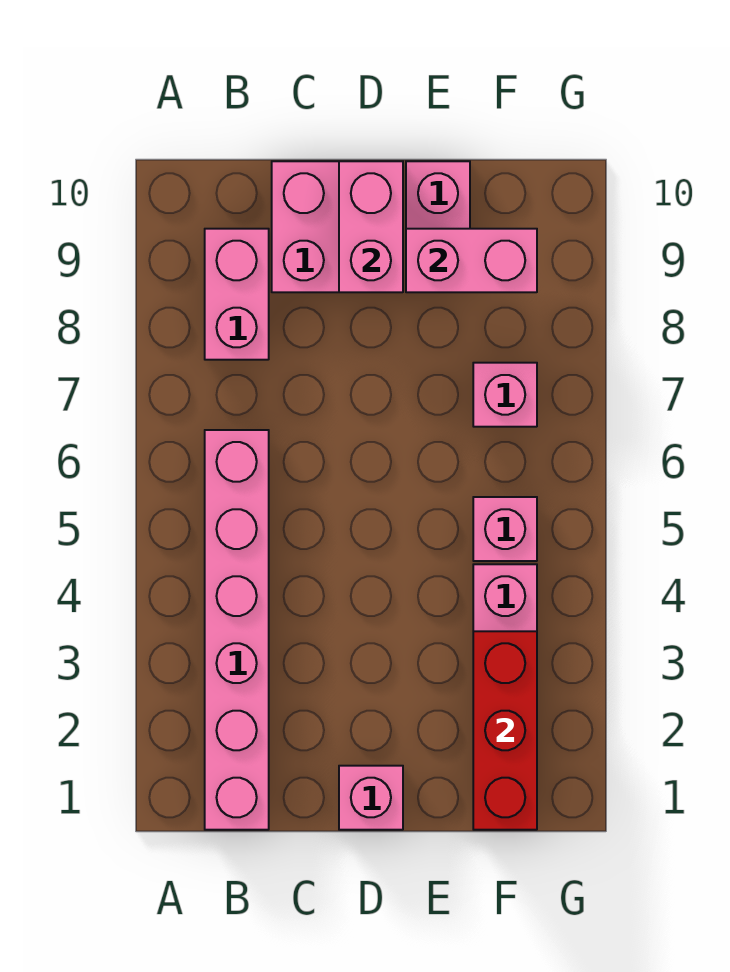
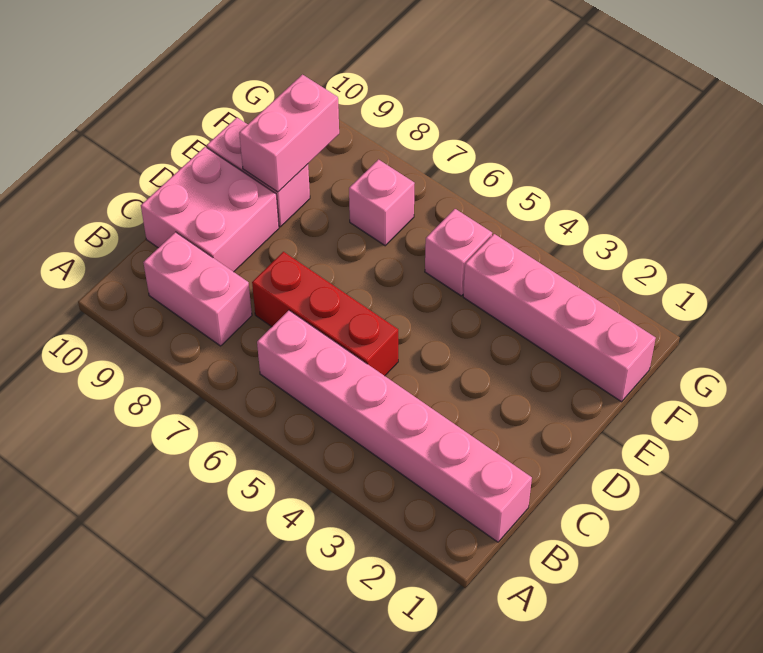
pink brick D1 level 1 -> none
pink brick D9:D10 level 2 -> none
red brick F1:F3 level 2 -> red brick C5:C7 level 1

